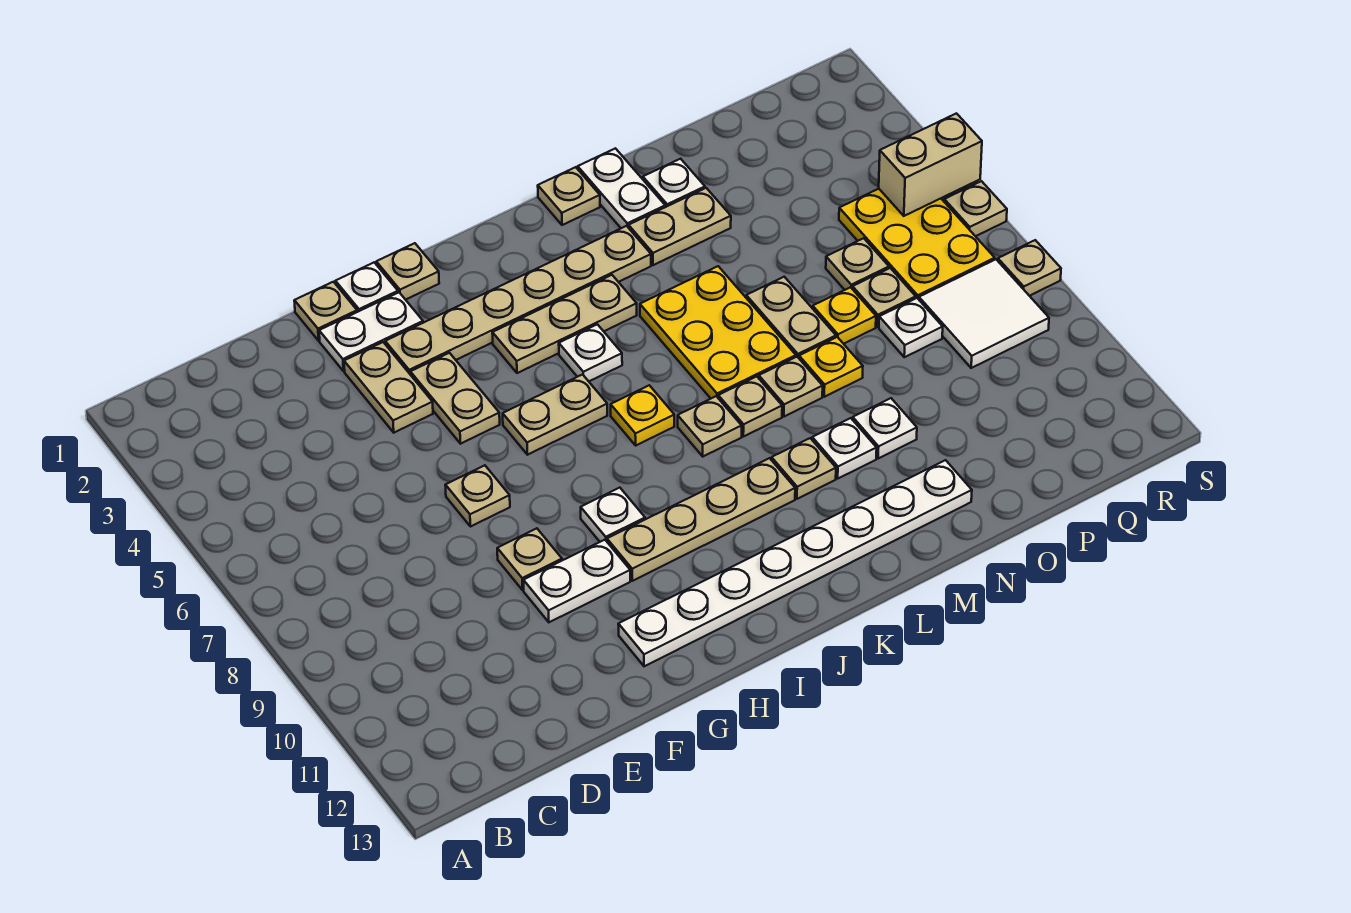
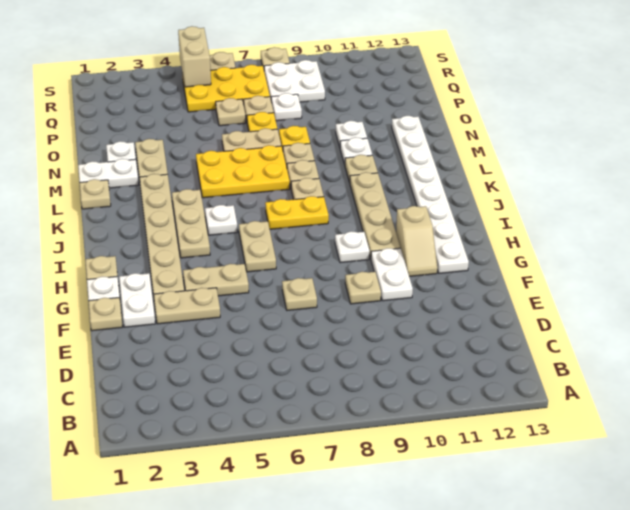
none -> tan slope G11:H11 level 1 top H
yellow plate J7 level 1 -> yellow plate J7:J8 level 1
white tile Q8:R9 level 1 -> white plate Q8:R9 level 1

